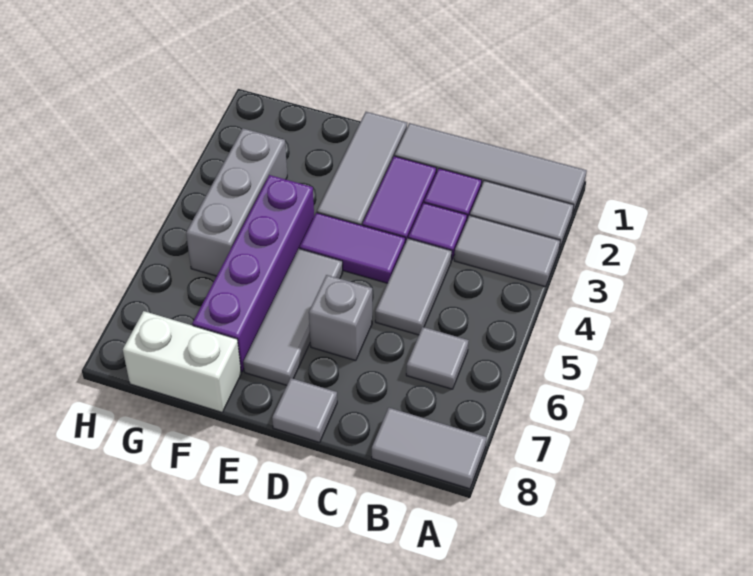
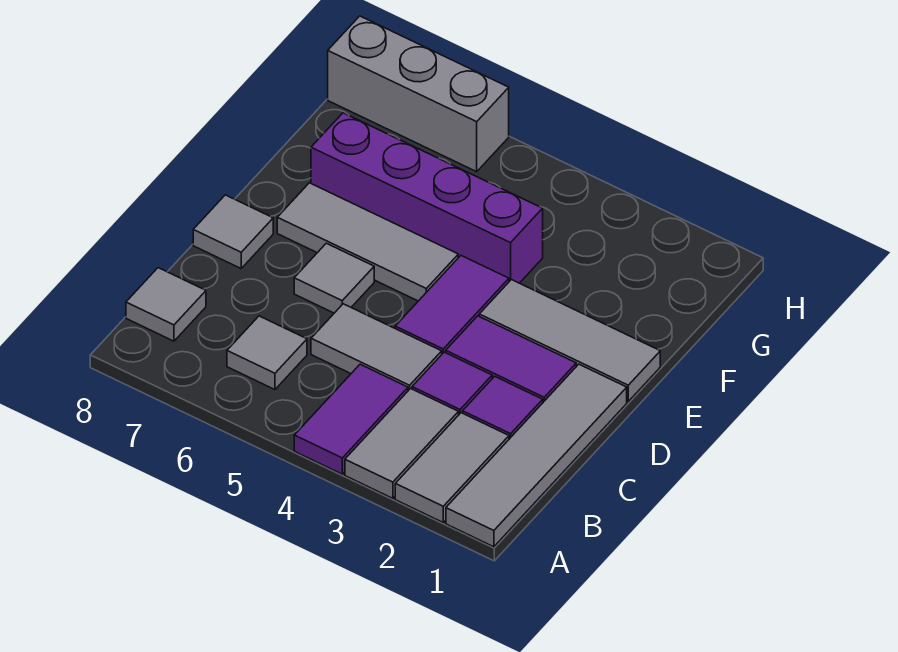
none -> purple tile A4:B4 level 1
grey tile A8:B8 level 1 -> grey tile B8 level 1
grey brick D6 level 1 -> grey tile D6 level 1
white brick F8:G8 level 1 -> none
grey brick G3:G5 level 1 -> grey brick H6:H8 level 1

